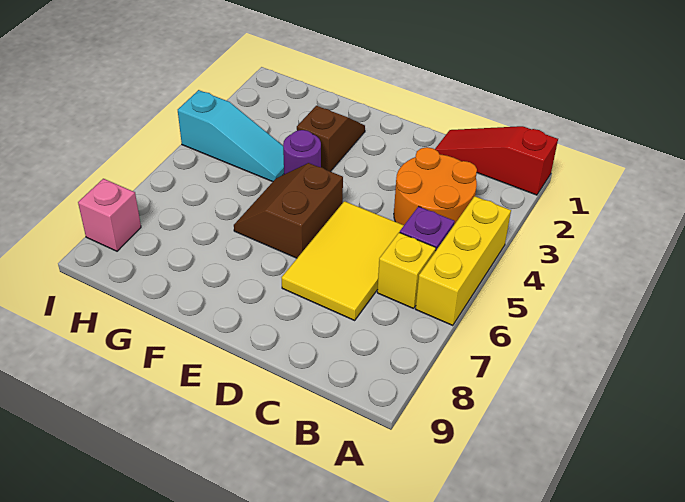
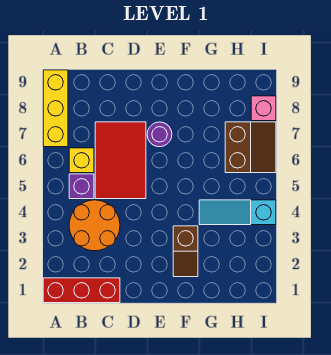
red slope A1:C1 level 1 top A -> red brick A1:C1 level 1
yellow brick A4:A6 level 1 -> yellow brick A7:A9 level 1
yellow tile C5:D7 level 1 -> red tile C5:D7 level 1
brown slope E5:F6 level 1 top E -> brown slope H6:I7 level 1 top H
purple round brick F4 level 1 -> purple round brick E7 level 1

